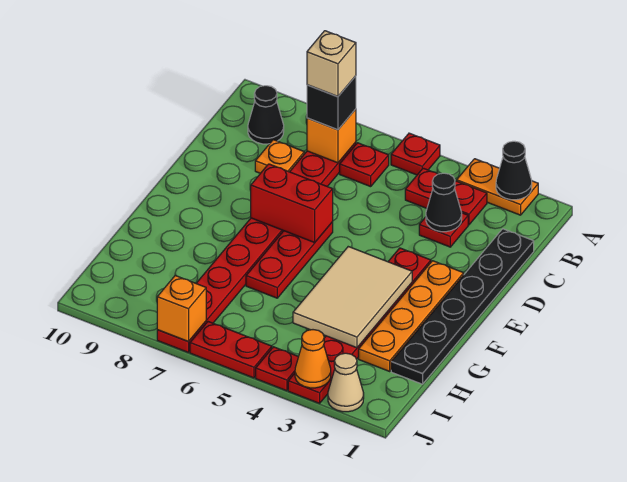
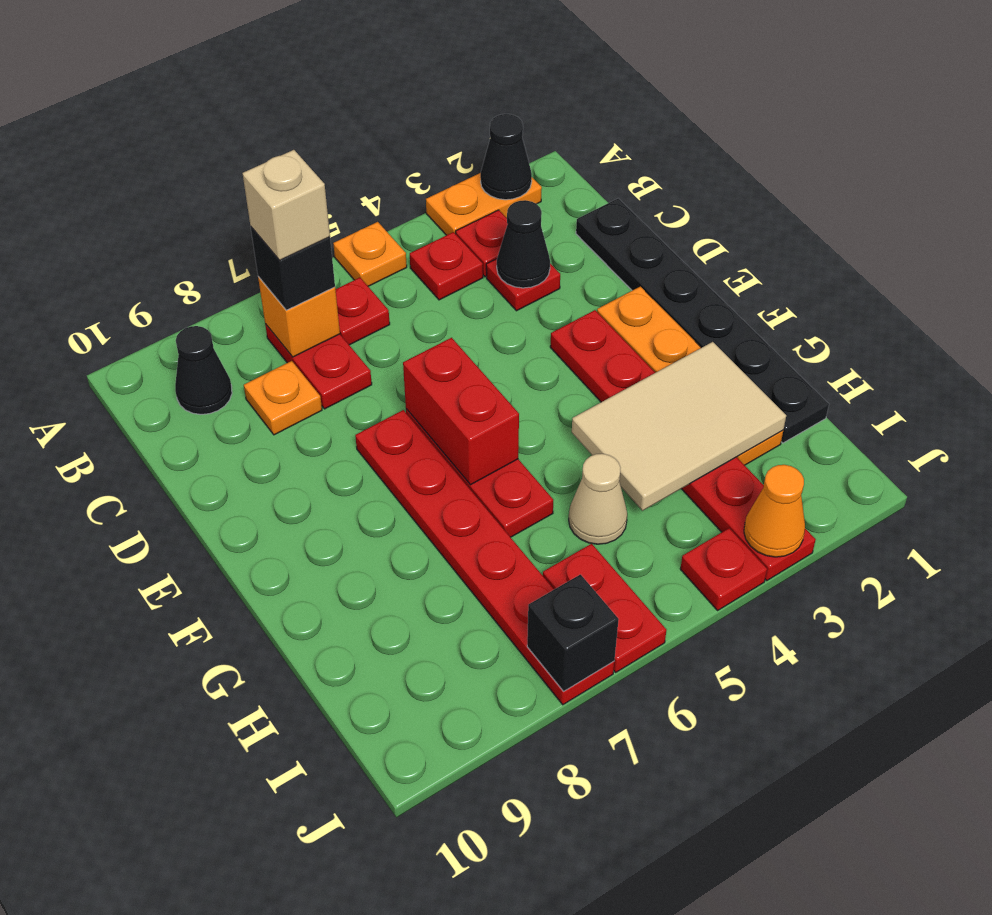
red plate A5 level 1 -> orange plate A5 level 1
red brick E6:E7 level 2 -> red brick E6:F6 level 2
tan tile F3:H4 level 2 -> tan tile G2:H4 level 2
tan cone J2 level 1 -> tan cone H5 level 1
red plate J5:J6 level 1 -> red plate I6:J6 level 1
orange brick J7 level 2 -> black brick J7 level 2

